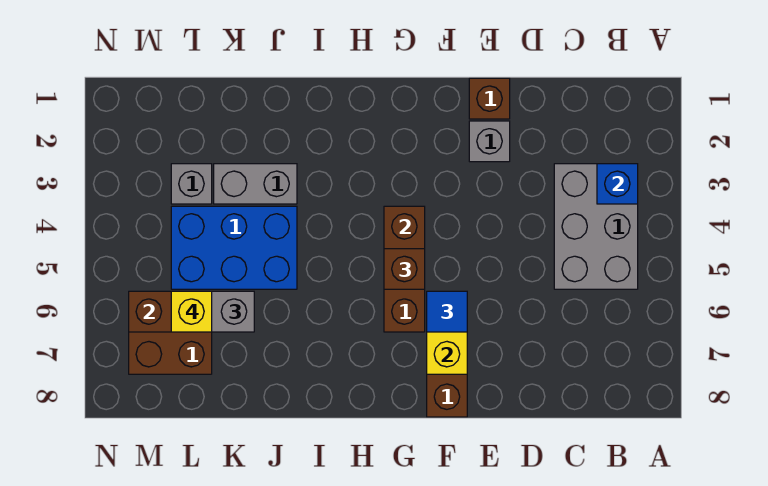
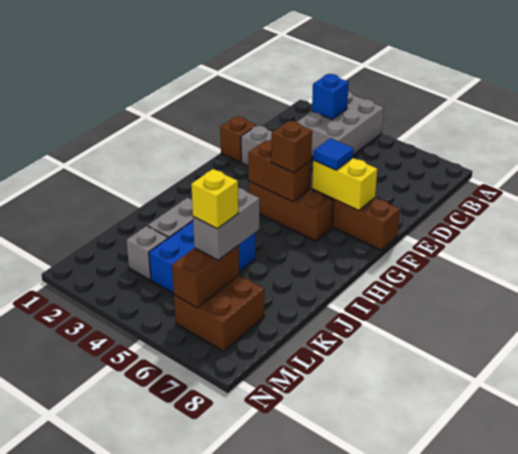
grey brick B3:C5 level 1 -> grey brick A3:C4 level 1

